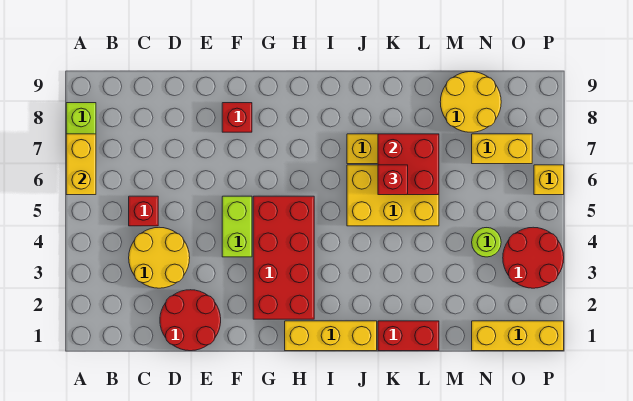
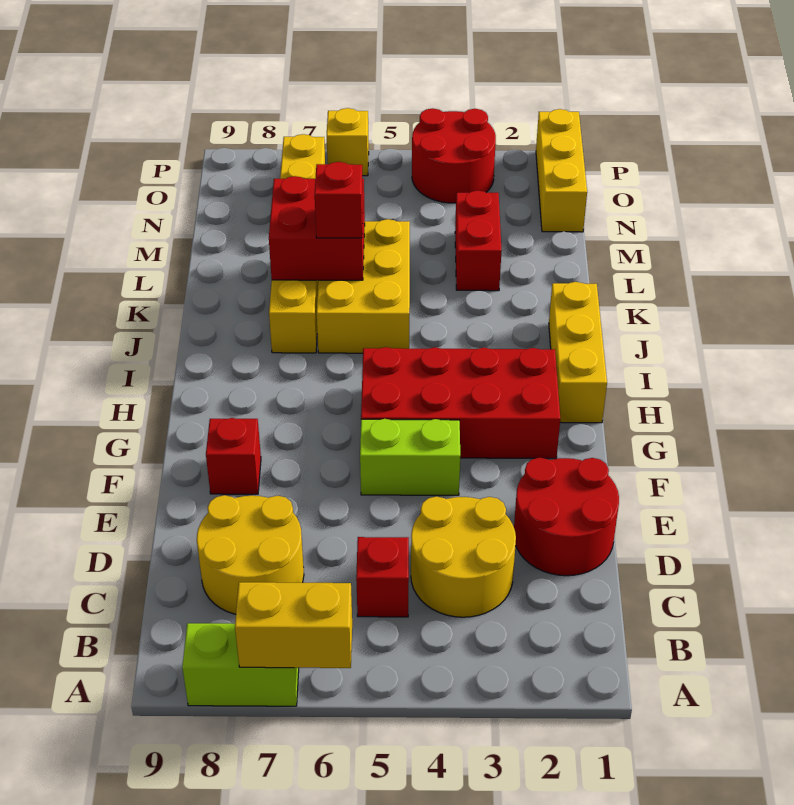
red brick K1:L1 level 1 -> red brick L3:M3 level 1
yellow round brick M8:N9 level 1 -> yellow round brick C7:D8 level 1
lime round brick N4 level 1 -> none

